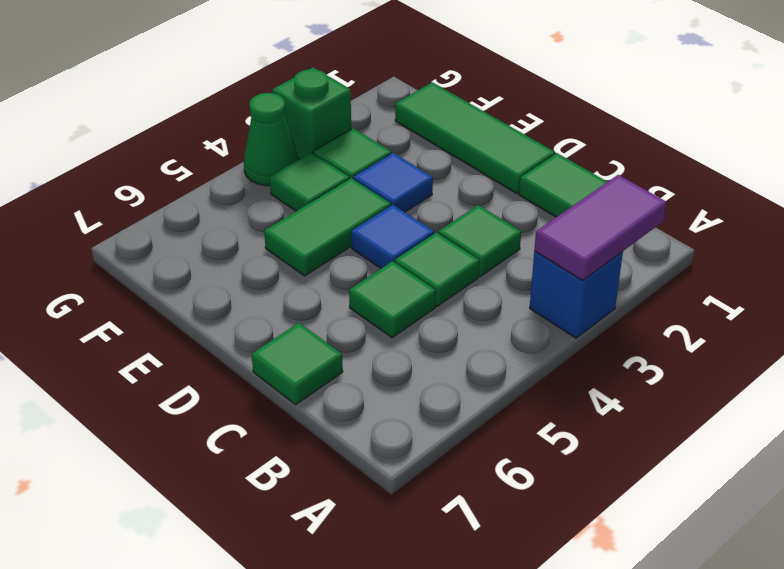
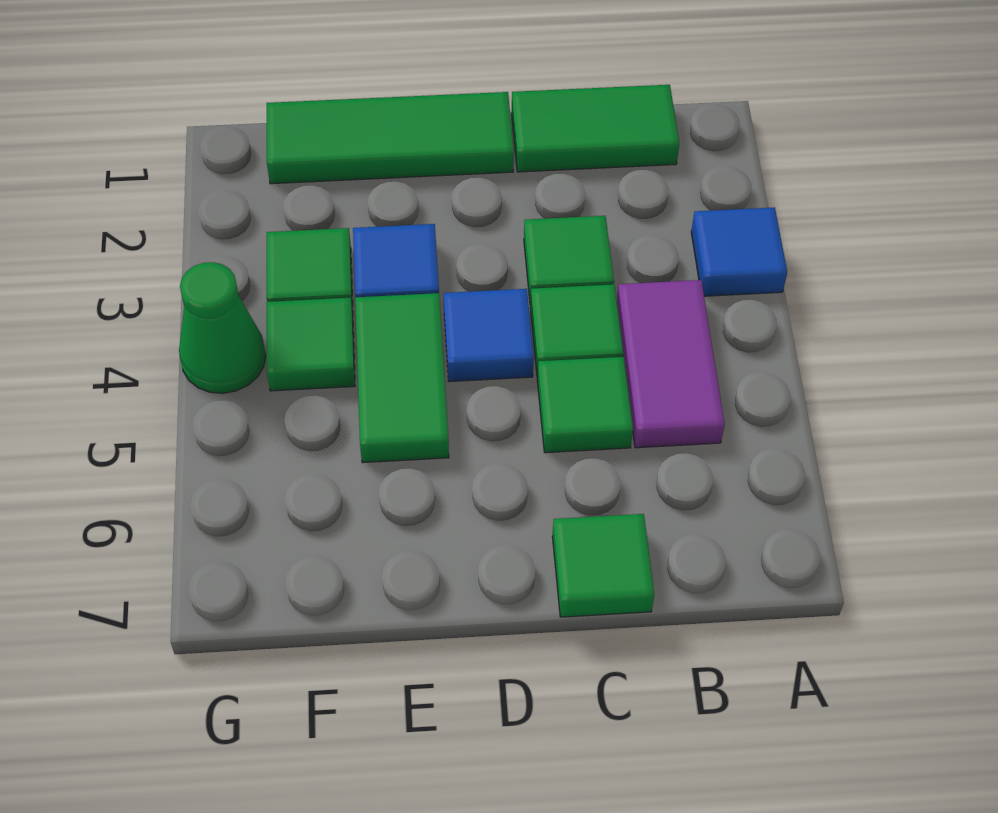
purple tile A2:A3 level 2 -> purple tile B4:B5 level 1
blue brick A3 level 1 -> blue tile A3 level 1
green brick G3 level 1 -> none

